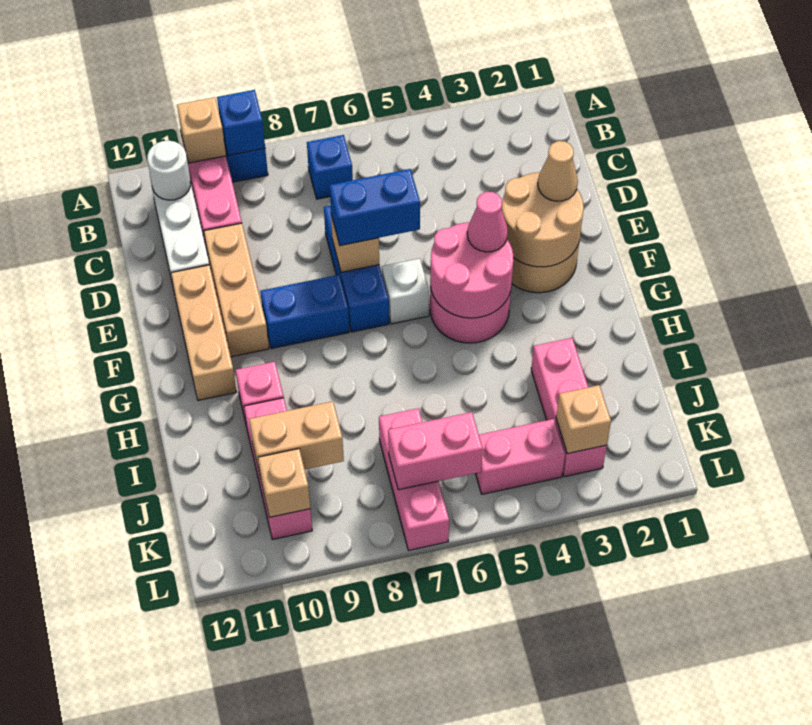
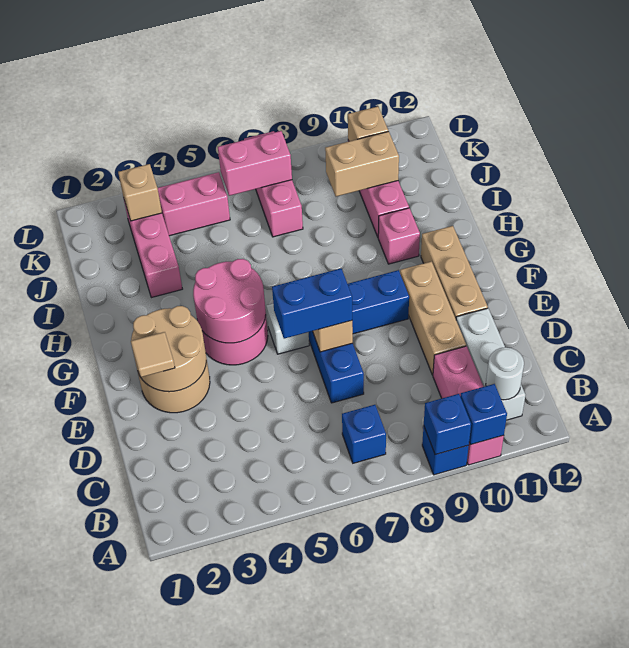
tan brick A10 level 2 -> blue brick A10 level 2
tan cone E2 level 3 -> tan tile E2 level 3
pink cone F4 level 3 -> none

